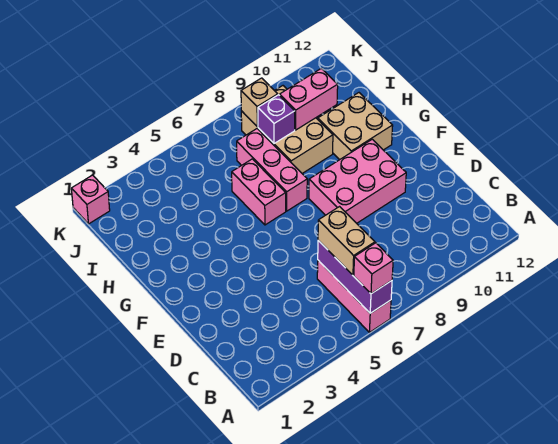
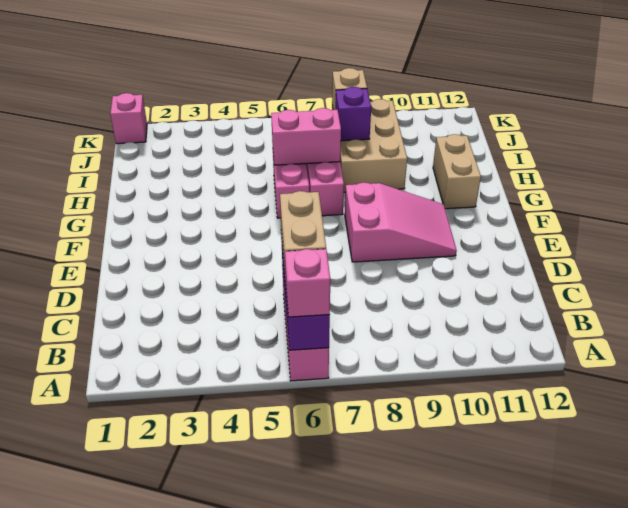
pink brick E8:F10 level 1 -> pink slope E8:F10 level 1 top 8
tan brick G10:H11 level 1 -> tan brick G11:H11 level 1
pink brick I9:I10 level 2 -> pink brick H6:H7 level 2

